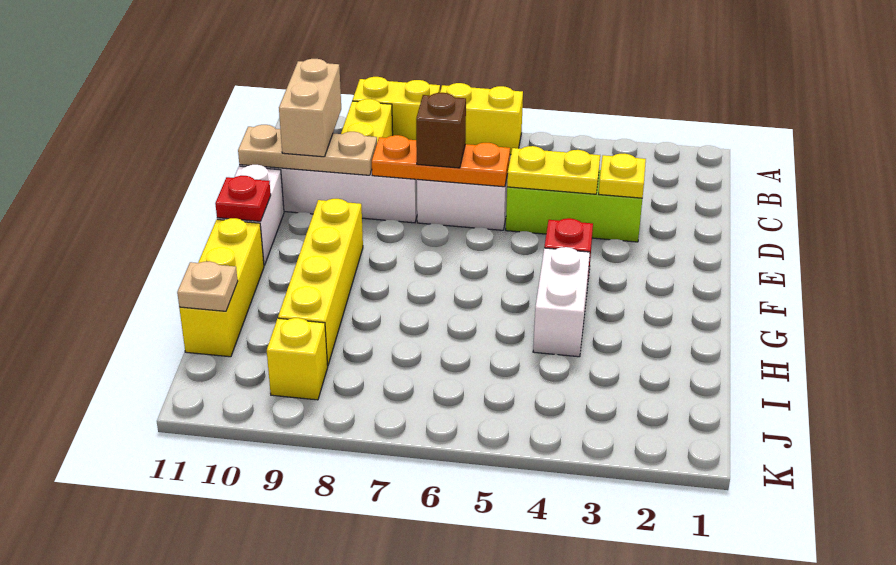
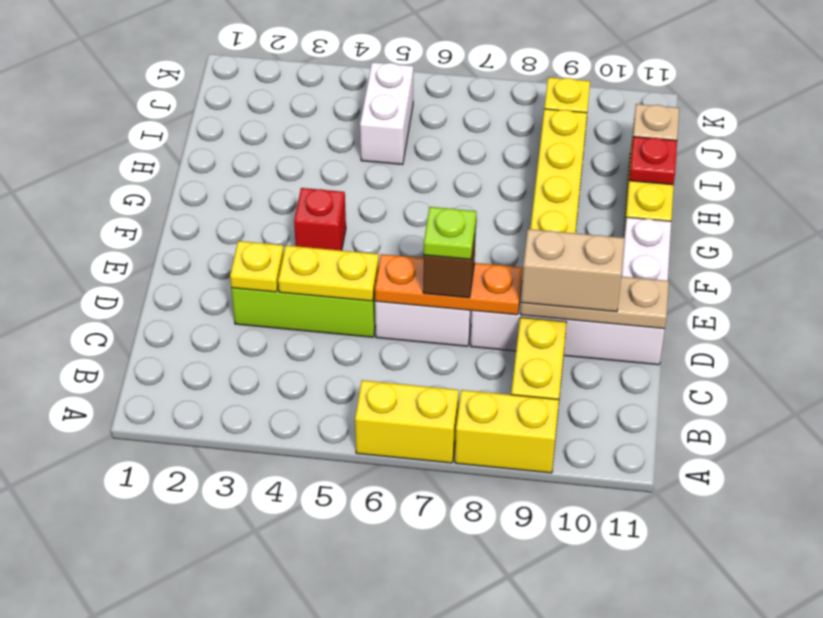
tan brick C10:D10 level 3 -> tan brick D9:D10 level 3
none -> lime plate D7 level 4
red plate F11 level 2 -> red plate H11 level 2
white brick G4:H4 level 1 -> white brick I5:J5 level 1

